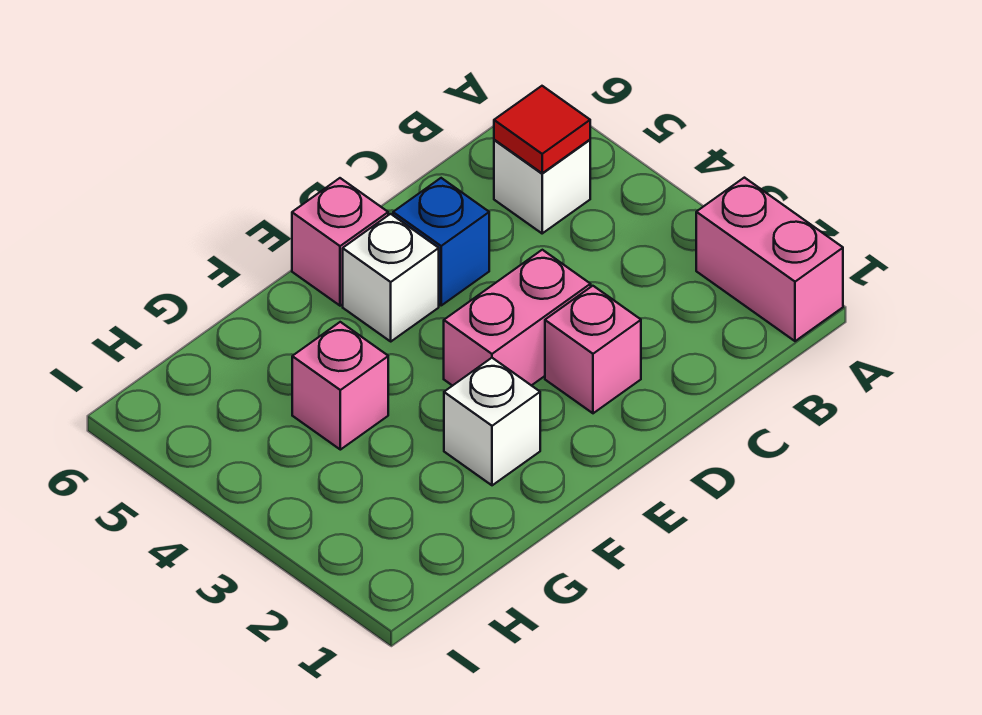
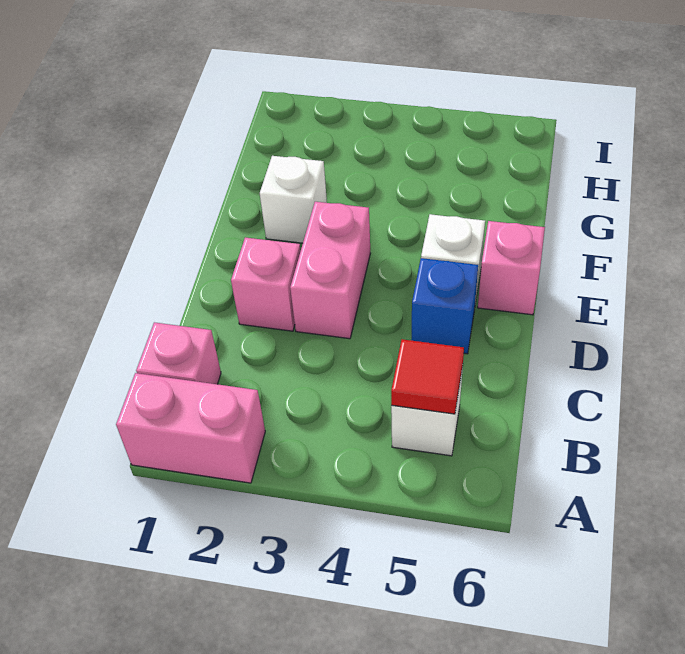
pink brick G4 level 1 -> pink brick B1 level 1

